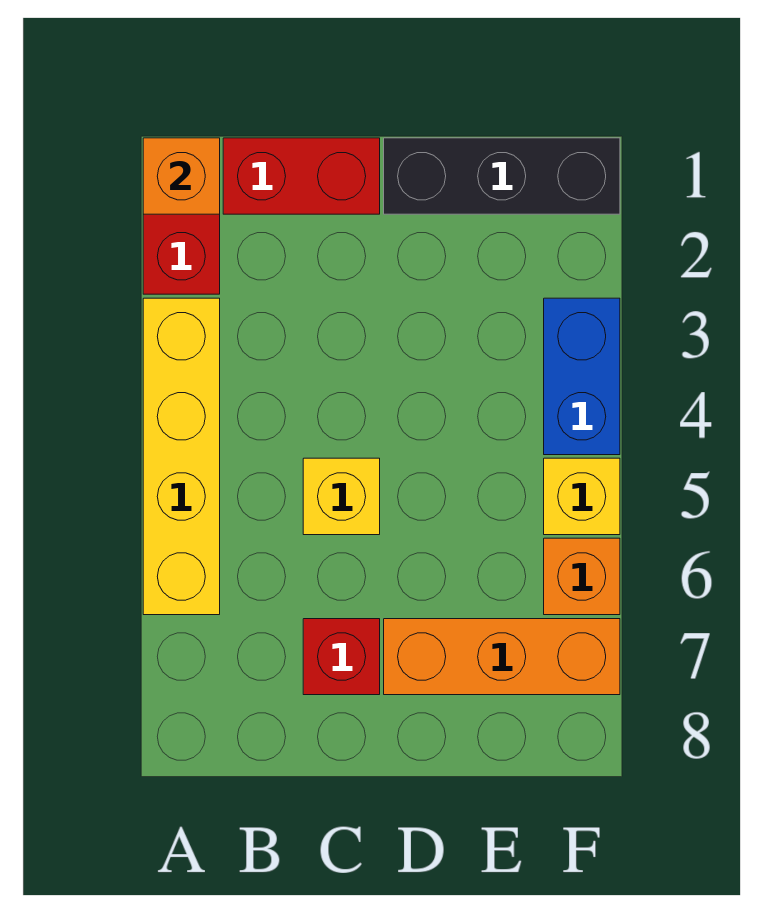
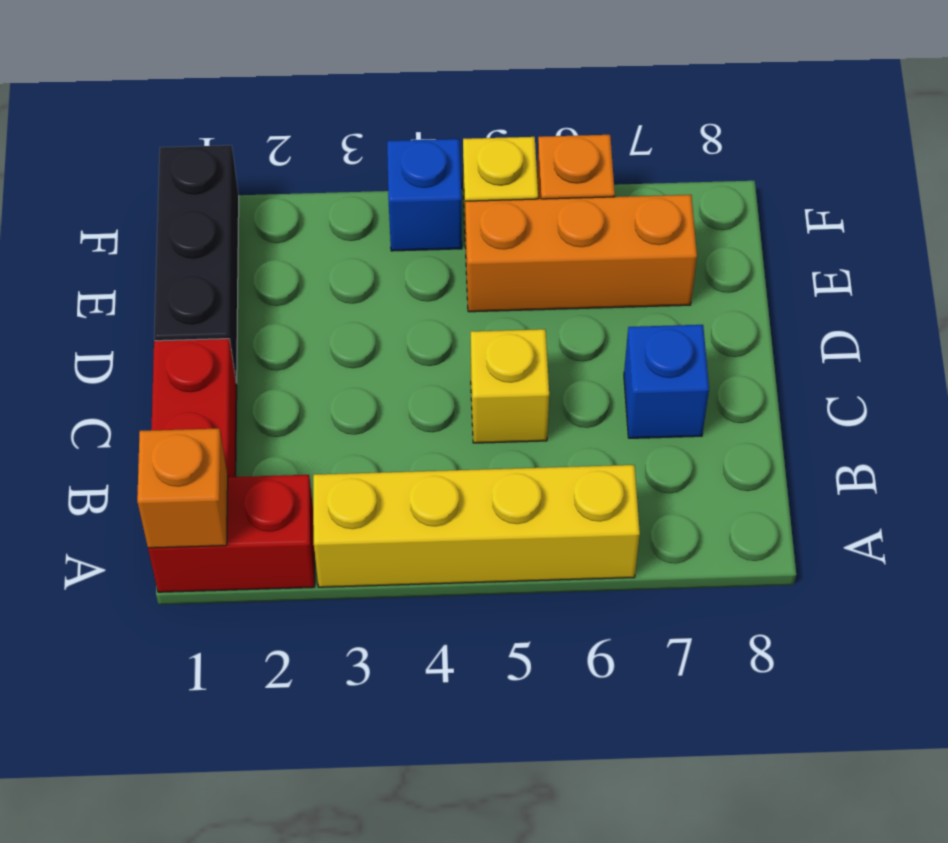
red brick C7 level 1 -> blue brick C7 level 1
orange brick D7:F7 level 1 -> orange brick E5:E7 level 1
blue brick F3:F4 level 1 -> blue brick F4 level 1

